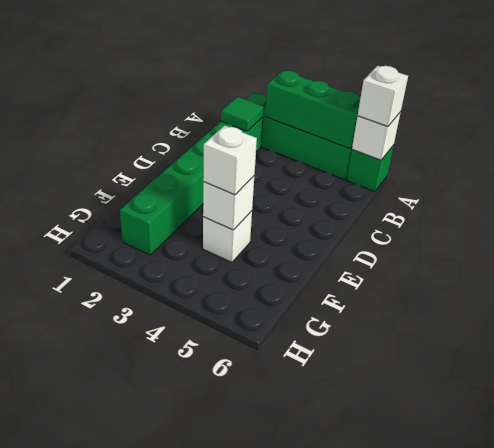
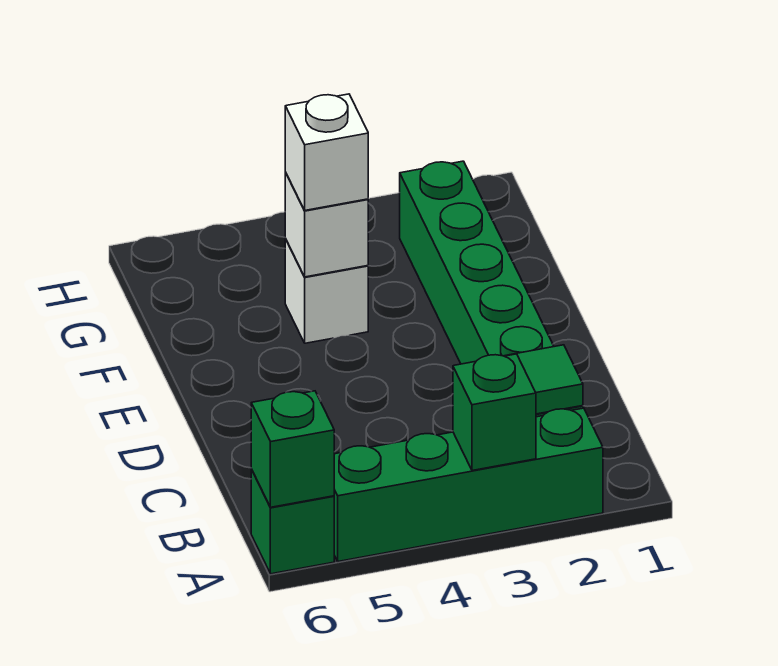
green brick A3:A5 level 2 -> green brick A3 level 2
white brick A6 level 2 -> green brick A6 level 2
white brick A6 level 3 -> none

